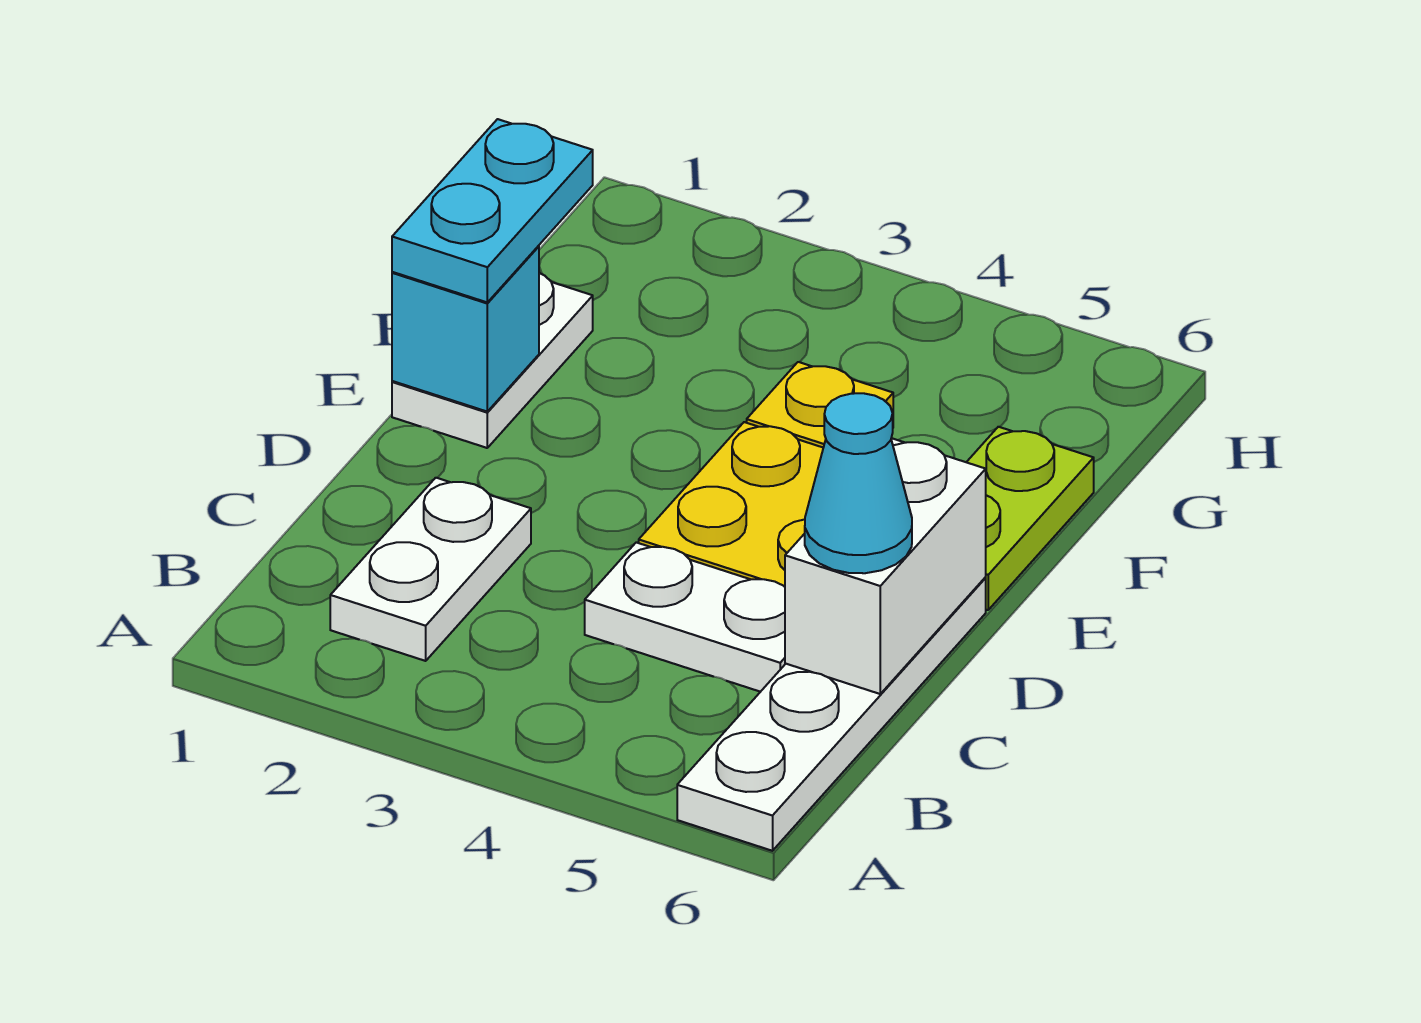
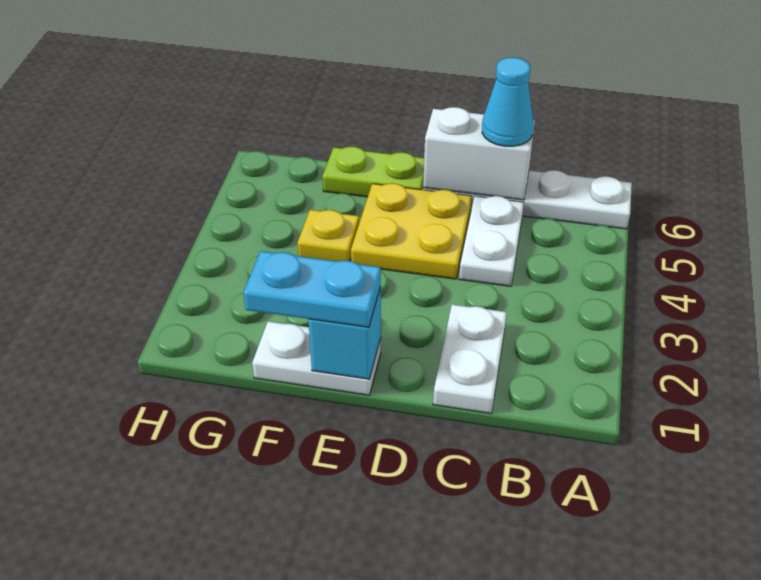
white plate B2:C2 level 1 -> white plate C1:C2 level 1

